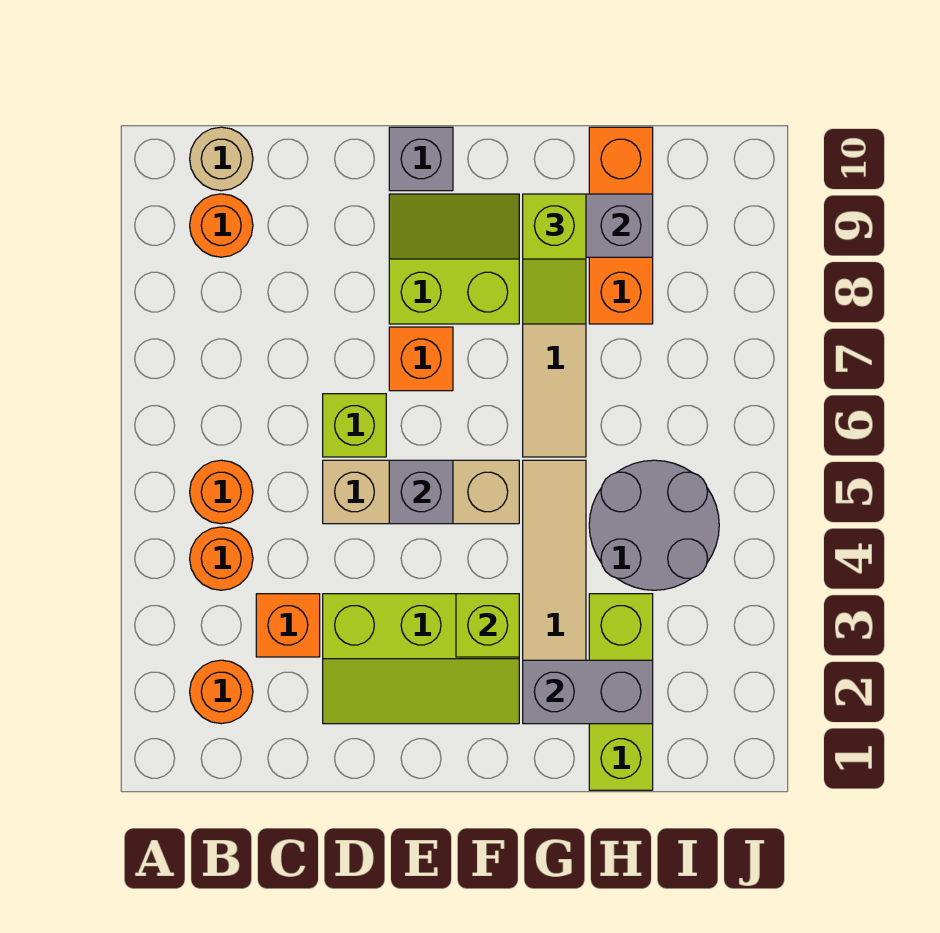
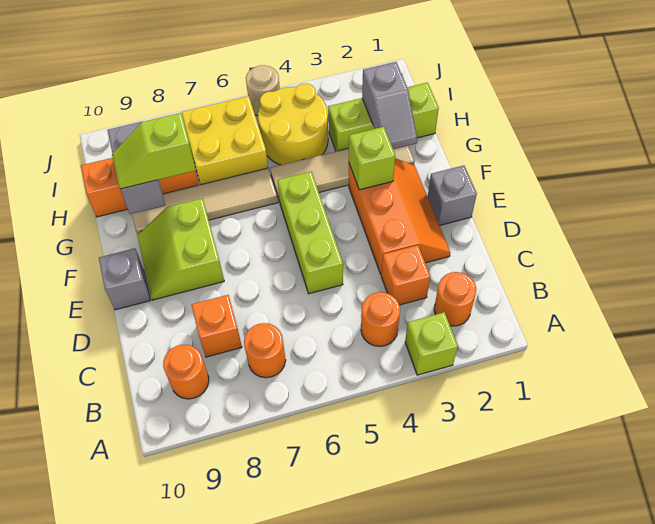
orange round brick B5 level 1 -> orange round brick B7 level 1
tan round brick B10 level 1 -> tan round brick J5 level 1
lime slope D2:F3 level 1 top 3 -> orange slope D2:F3 level 1 top 3
tan brick D5:F5 level 1 -> lime brick D5:F5 level 1
lime brick D6 level 1 -> lime brick A3 level 1
grey brick E5 level 2 -> grey brick E1 level 1
orange brick E7 level 1 -> orange brick C8 level 1
grey brick G2:H2 level 2 -> grey slope G2:H2 level 2 top H
lime slope G8:G9 level 3 top 9 -> lime slope G8:G9 level 3 top 8
grey round brick H4:I5 level 1 -> yellow round brick H4:I5 level 1
none -> yellow brick H6:I7 level 1

